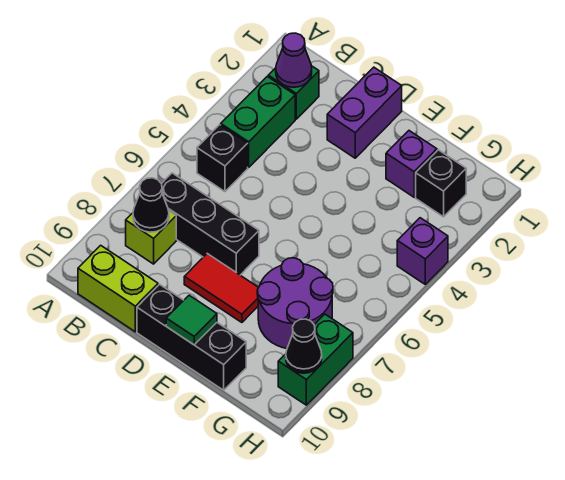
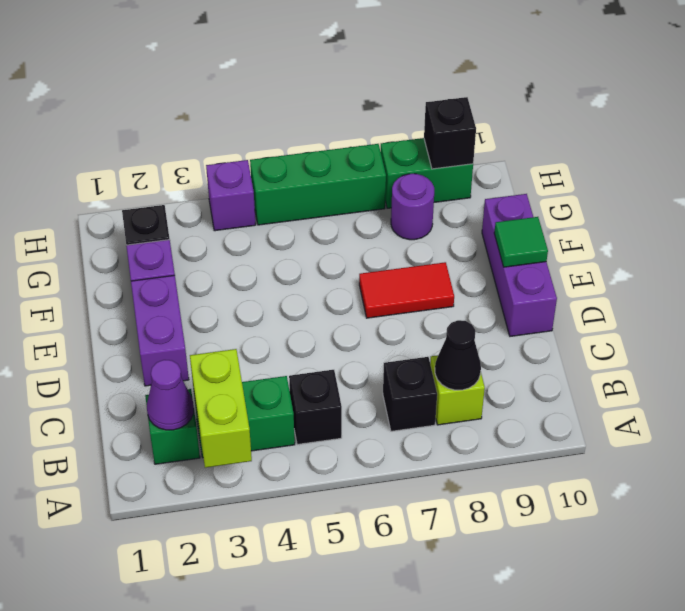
black brick B7:D7 level 1 -> black brick B7 level 1
lime brick B10:C10 level 1 -> lime brick A3:B3 level 2
purple brick D1:D2 level 1 -> purple brick D2:E2 level 1
red tile D8:E8 level 1 -> red tile E7:E8 level 1
black brick D10:F10 level 1 -> purple brick D10:F10 level 1
purple round brick F7:G8 level 1 -> purple round brick G8 level 1
none -> green brick H5:H7 level 1
black cone H9 level 2 -> black brick H9 level 2

